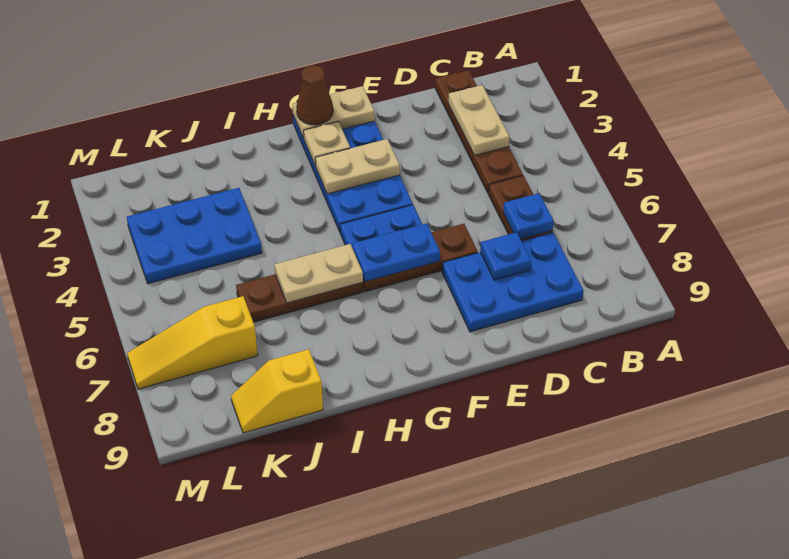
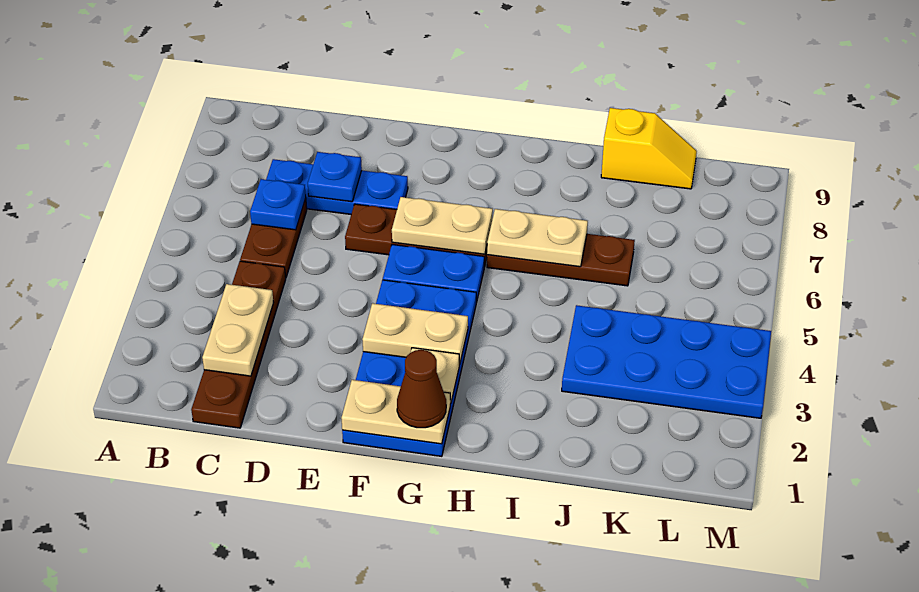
blue plate C7:E8 level 1 -> blue plate C7:E7 level 1
blue plate F6:G6 level 2 -> tan plate F6:G6 level 2
blue plate J3:L4 level 1 -> blue plate J3:M4 level 1
yellow slope K7:M7 level 1 top K -> none

